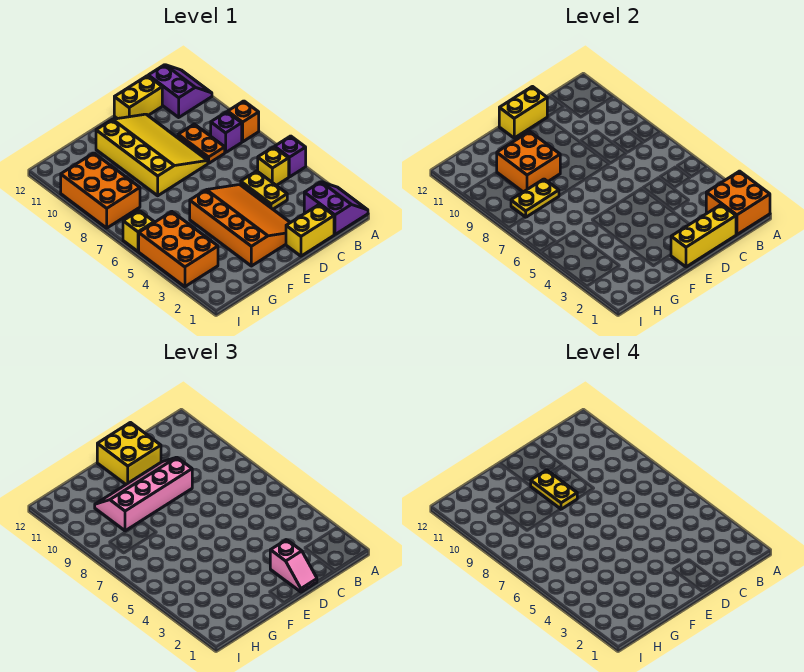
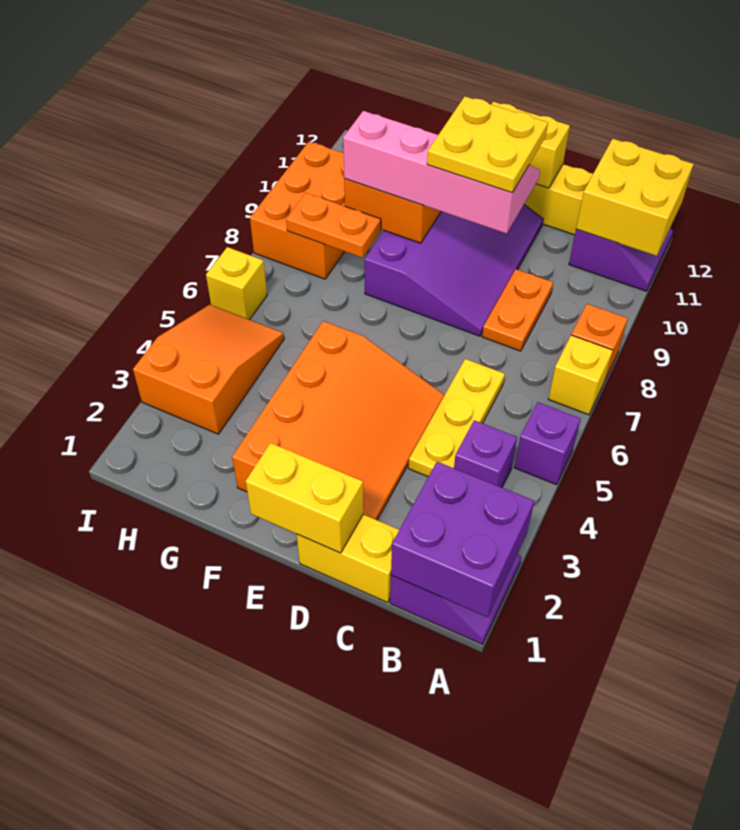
orange brick A1:B2 level 2 -> purple brick A1:B2 level 2
yellow brick B5 level 1 -> yellow brick A7 level 1
purple brick B8 level 1 -> purple brick B4 level 1
yellow brick C1:E1 level 2 -> yellow brick D1:E1 level 2
yellow plate C4:C5 level 1 -> yellow plate C4:C6 level 1
pink slope D1:D2 level 3 top 2 -> none
yellow slope D8:F11 level 1 top F -> purple slope D8:F11 level 1 top F
yellow brick D11:E12 level 3 -> yellow brick A11:B12 level 2
yellow plate E9:E10 level 4 -> yellow plate D9:E10 level 4
yellow plate G8:H8 level 2 -> orange plate G8:H8 level 2
orange brick H3:I5 level 1 -> orange slope H3:I5 level 1 top 3

